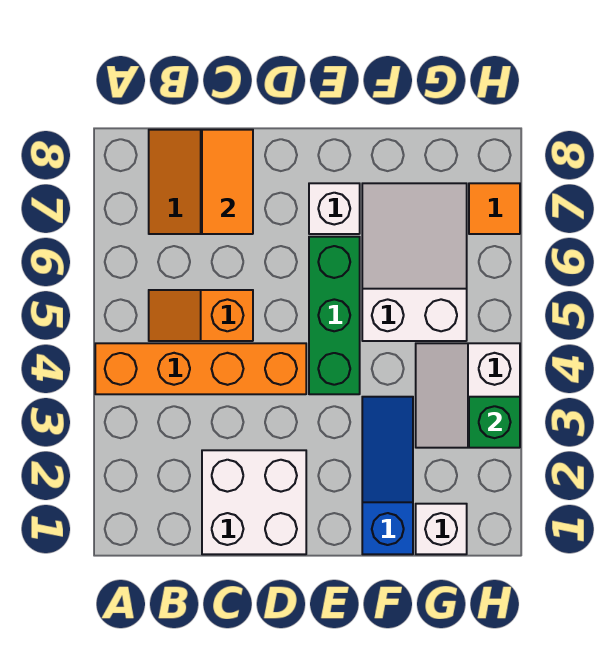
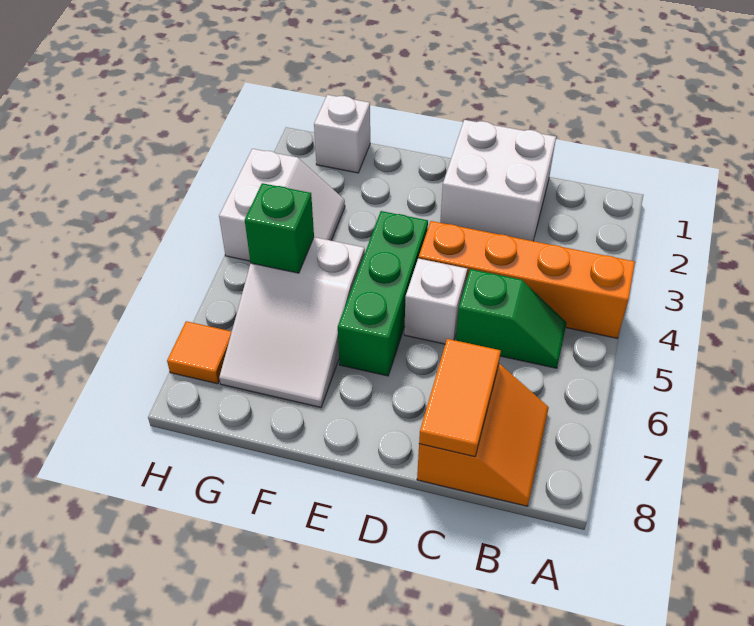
orange slope B5:C5 level 1 top C -> green slope B5:C5 level 1 top C
white brick E7 level 1 -> white brick D5 level 1
blue slope F1:F3 level 1 top 1 -> none
green brick H3 level 2 -> green brick G5 level 2

